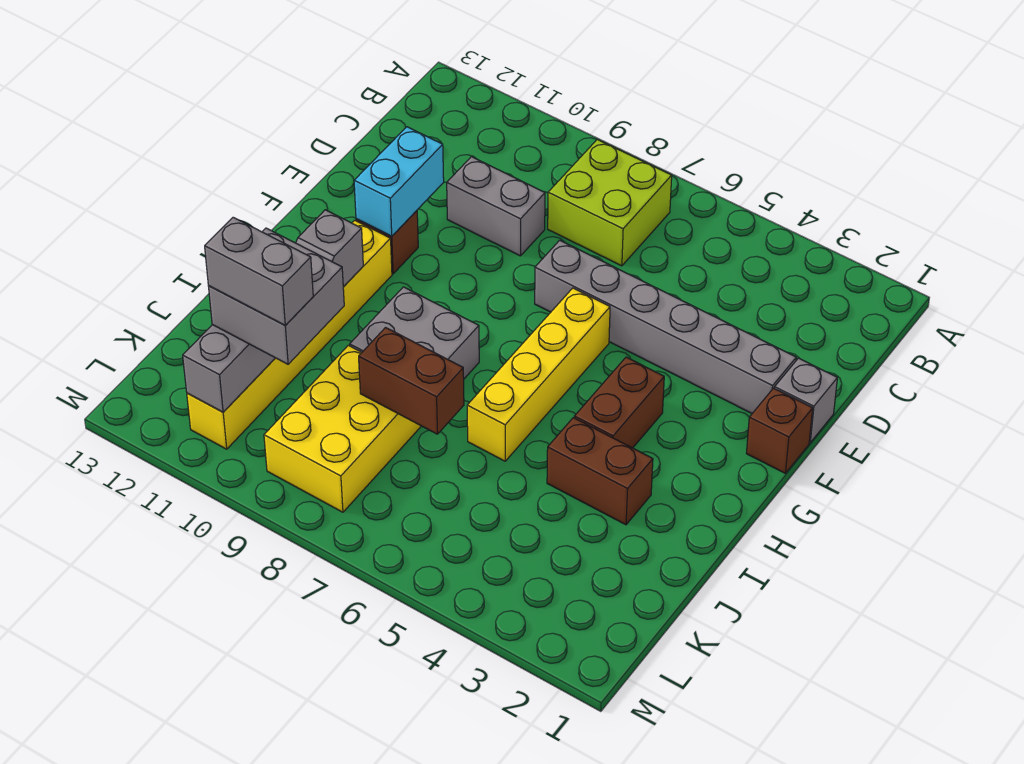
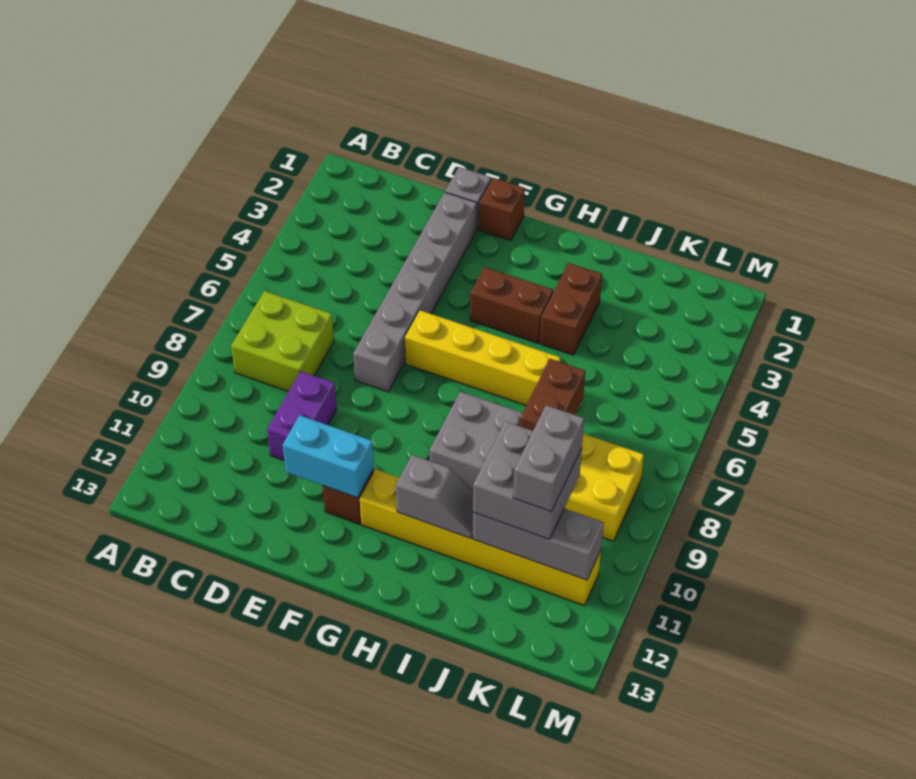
grey brick D9:D10 level 1 -> purple brick D9:D10 level 1

